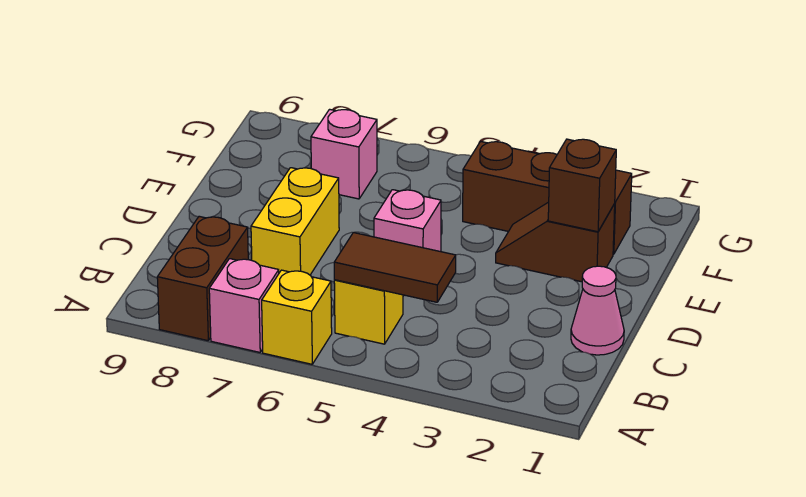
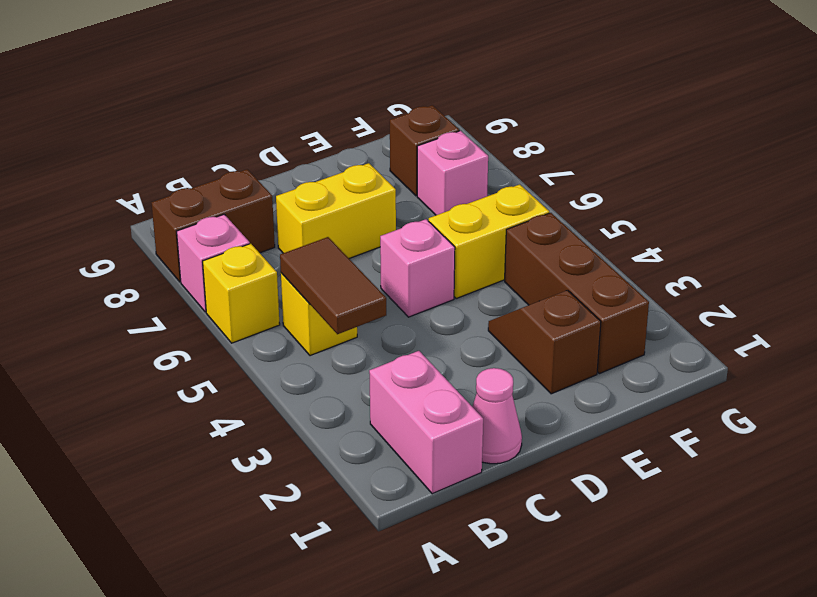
none -> pink brick B1:B2 level 1
brown brick E2 level 2 -> brown brick F8 level 1
none -> yellow brick E5:F5 level 1

